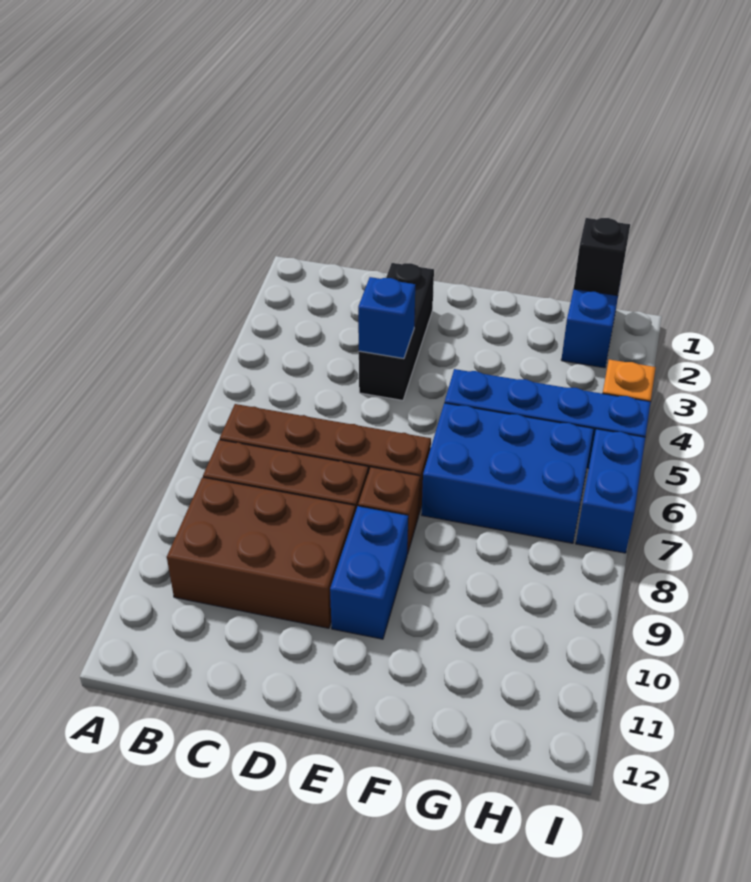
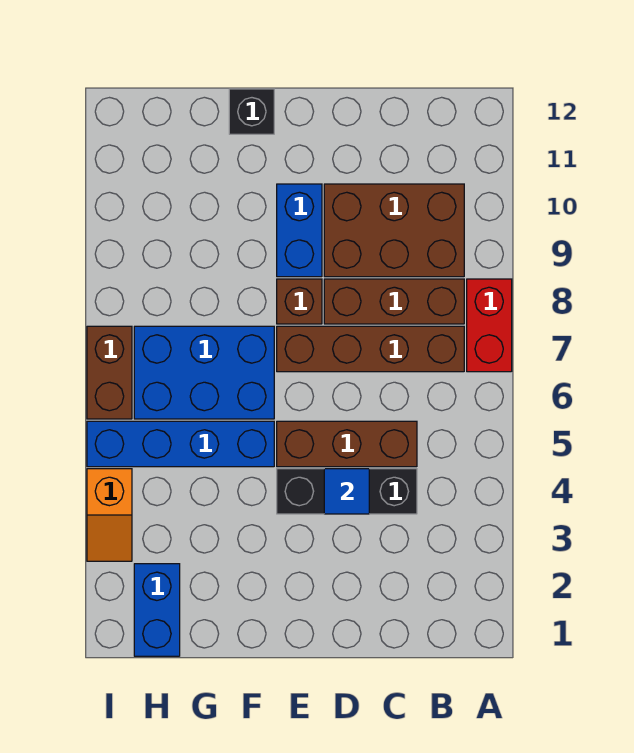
none -> red brick A7:A8 level 1
none -> brown brick C5:E5 level 1
black brick D2:D4 level 1 -> black brick C4:E4 level 1
blue brick D4 level 2 -> blue tile D4 level 2
black brick H1 level 2 -> black brick F12 level 1
blue brick I6:I7 level 1 -> brown brick I6:I7 level 1

